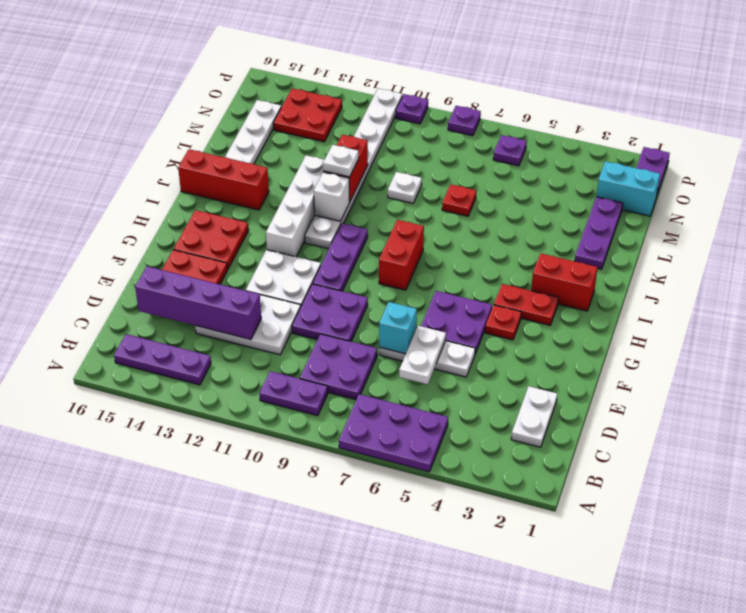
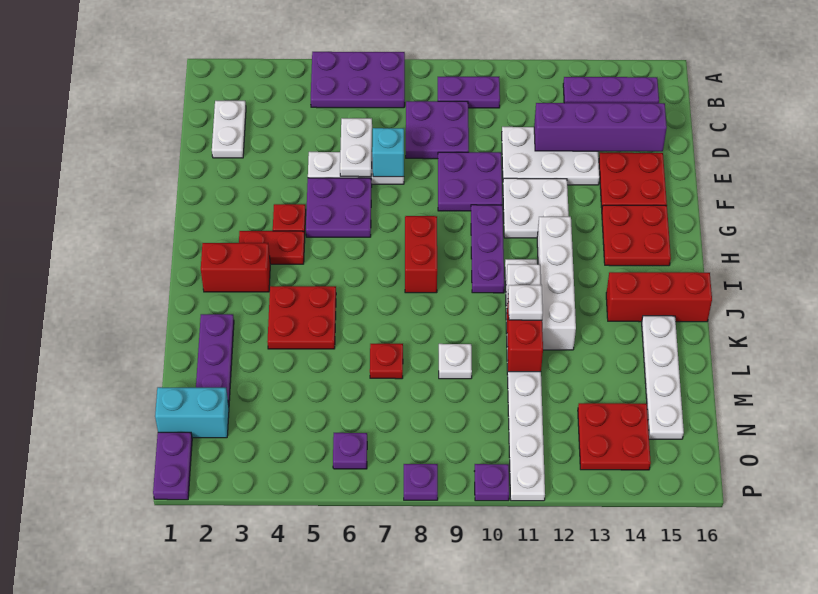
none -> red plate J4:K5 level 1

